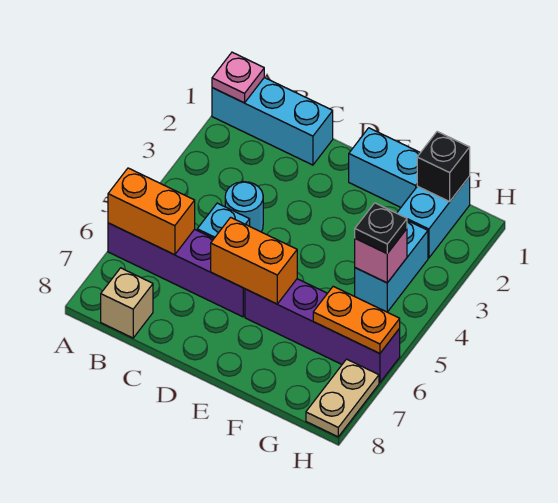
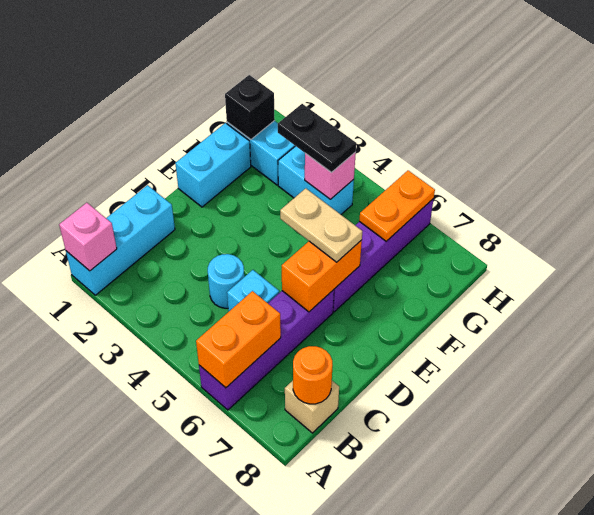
pink plate A1 level 2 -> pink brick A1 level 2
none -> orange round brick B8 level 2
black plate G4 level 3 -> black plate G3:G4 level 3
tan plate H7:H8 level 1 -> tan plate E5:E6 level 3

